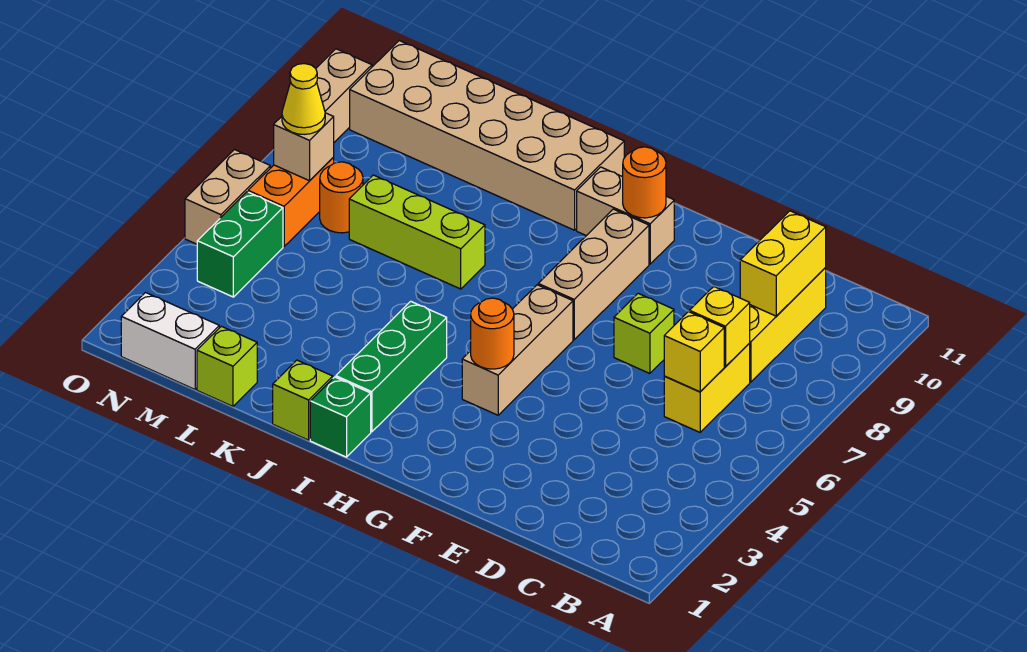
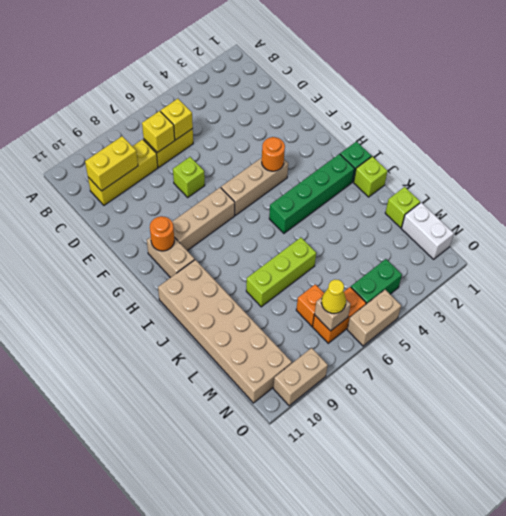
green brick I2:I4 level 1 -> green brick I2:I5 level 1
lime brick J7:L7 level 1 -> lime brick K6:K8 level 1
orange round brick M7 level 1 -> orange brick M7 level 1

